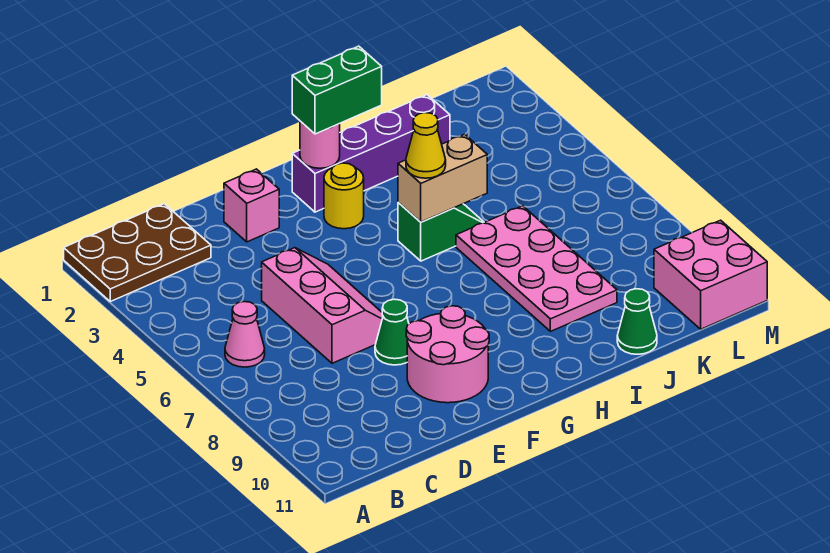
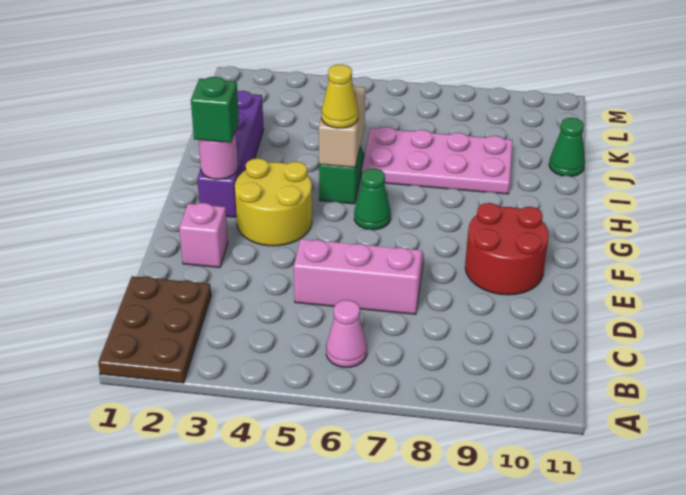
green cone E8 level 1 -> green cone G6 level 1
pink round brick E9:F10 level 1 -> red round brick E9:F10 level 1
green brick G2:H2 level 3 -> green brick G2 level 3
yellow round brick G3 level 1 -> yellow round brick F3:G4 level 1
pink brick L10:M11 level 1 -> none

